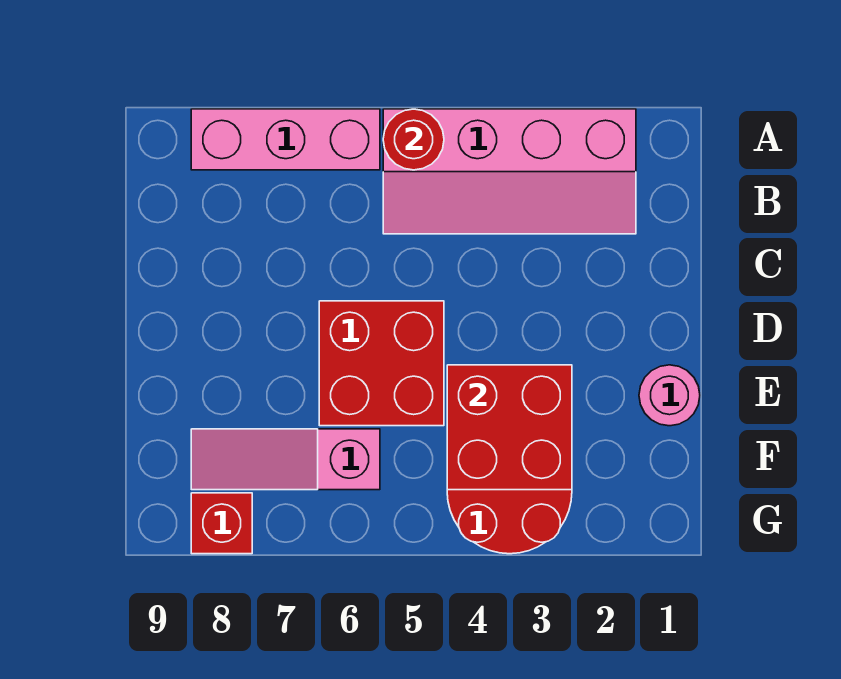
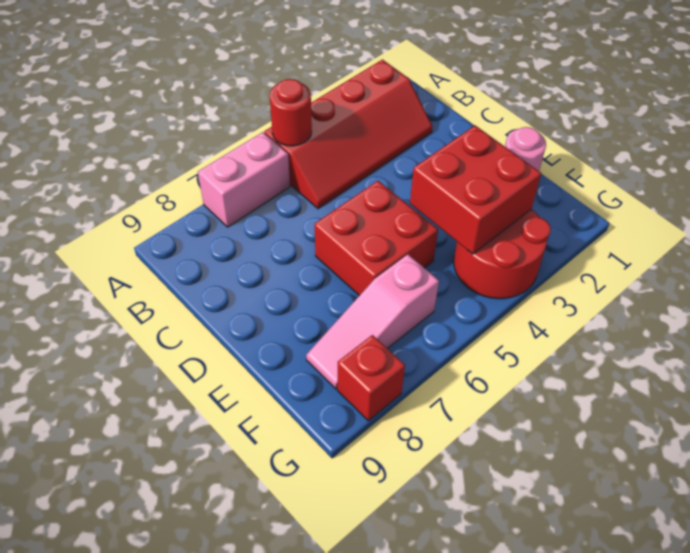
pink slope A2:B5 level 1 top A -> red slope A2:B5 level 1 top A
pink brick A6:A8 level 1 -> pink brick A6:A7 level 1

